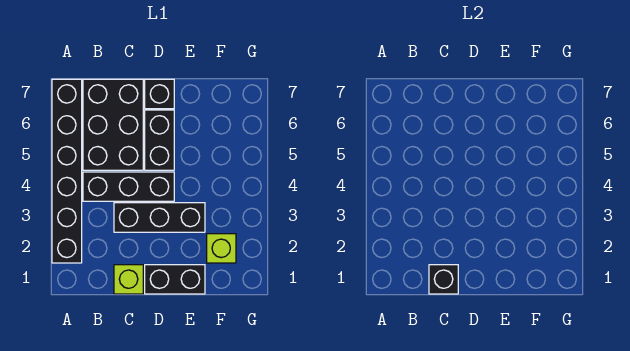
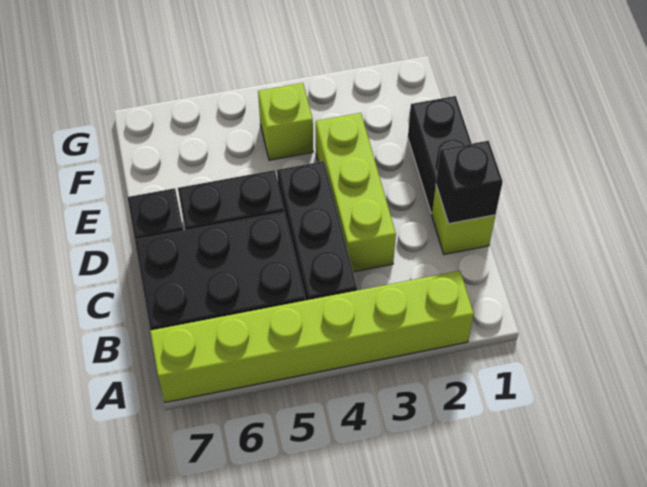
black brick A2:A7 level 1 -> lime brick A2:A7 level 1
black brick C3:E3 level 1 -> lime brick C3:E3 level 1
lime brick F2 level 1 -> lime brick F4 level 1

